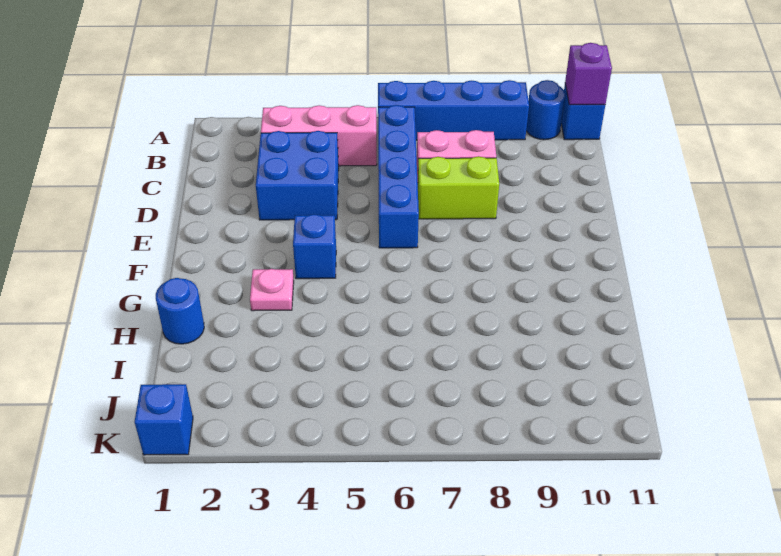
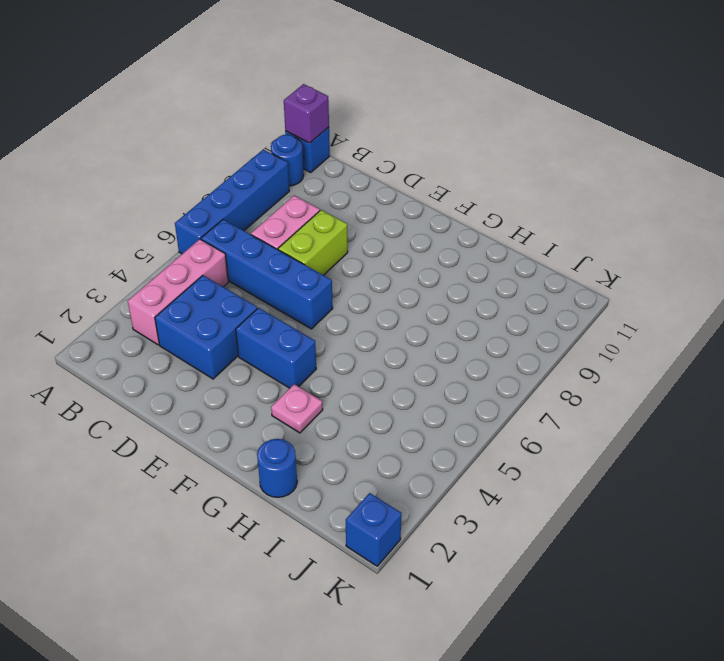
blue brick F4 level 1 -> blue brick E4:F4 level 1

